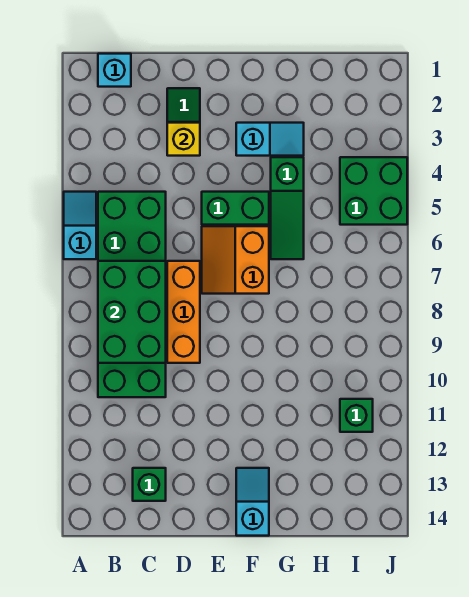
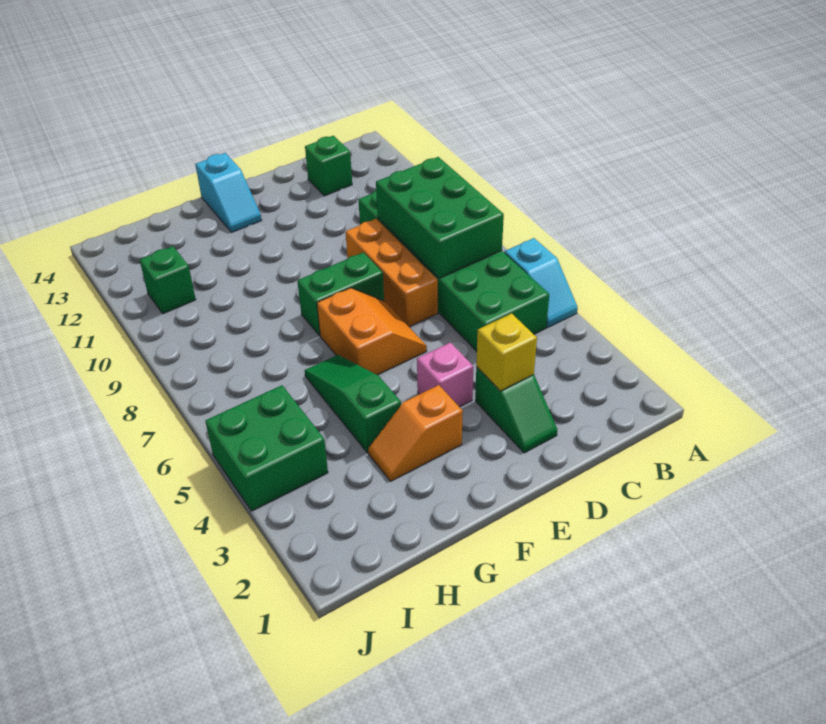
cyan brick B1 level 1 -> none
none -> pink brick E4 level 1
green brick E5:F5 level 1 -> green brick E8:F8 level 1
cyan slope F3:G3 level 1 top F -> orange slope F3:G3 level 1 top F

